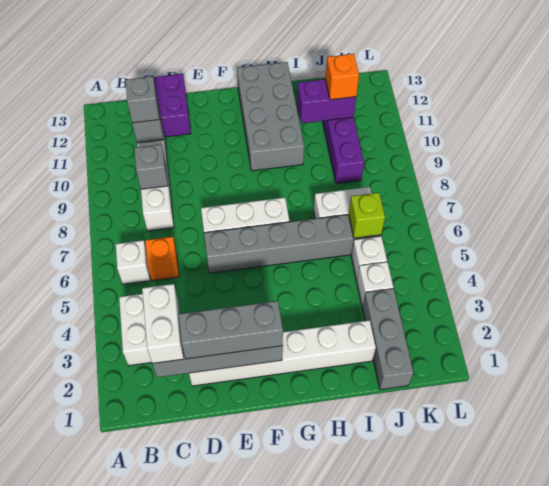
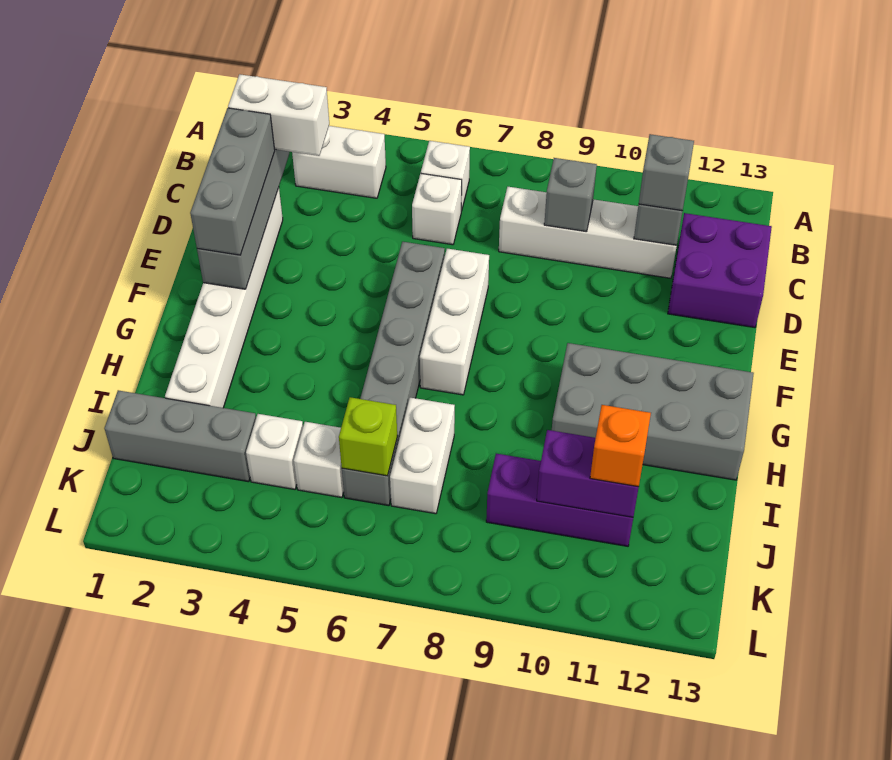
orange brick C6 level 1 -> white brick C6 level 1
purple brick I11:J11 level 2 -> purple brick J10:J11 level 2

